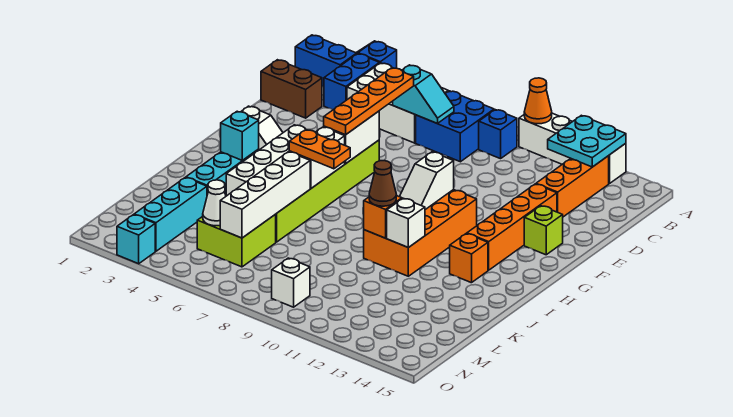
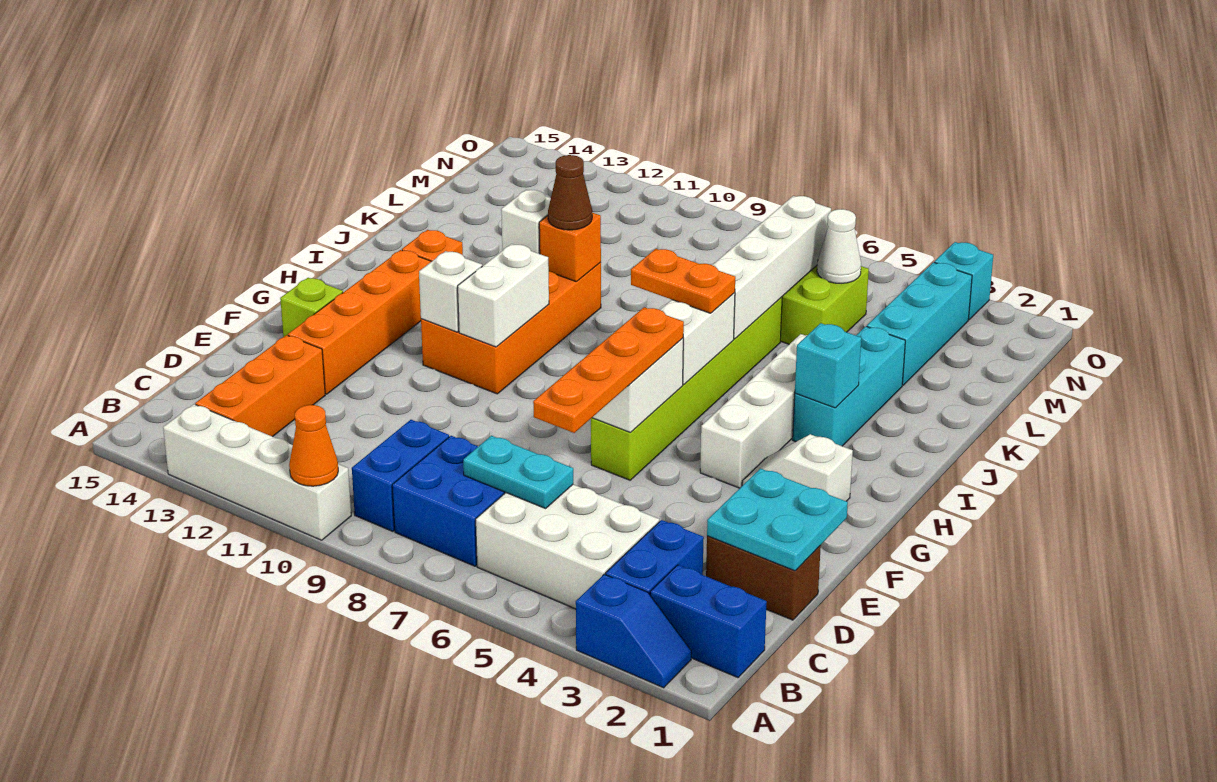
cyan plate A12:B13 level 2 -> cyan plate D1:E2 level 2
blue brick B9 level 1 -> blue brick B9:C9 level 1
cyan slope C6:C7 level 2 top 6 -> cyan plate C6:C7 level 2
white slope G10:H10 level 2 top G -> white brick G10:H10 level 2
white brick N9 level 1 -> white brick G11 level 2

